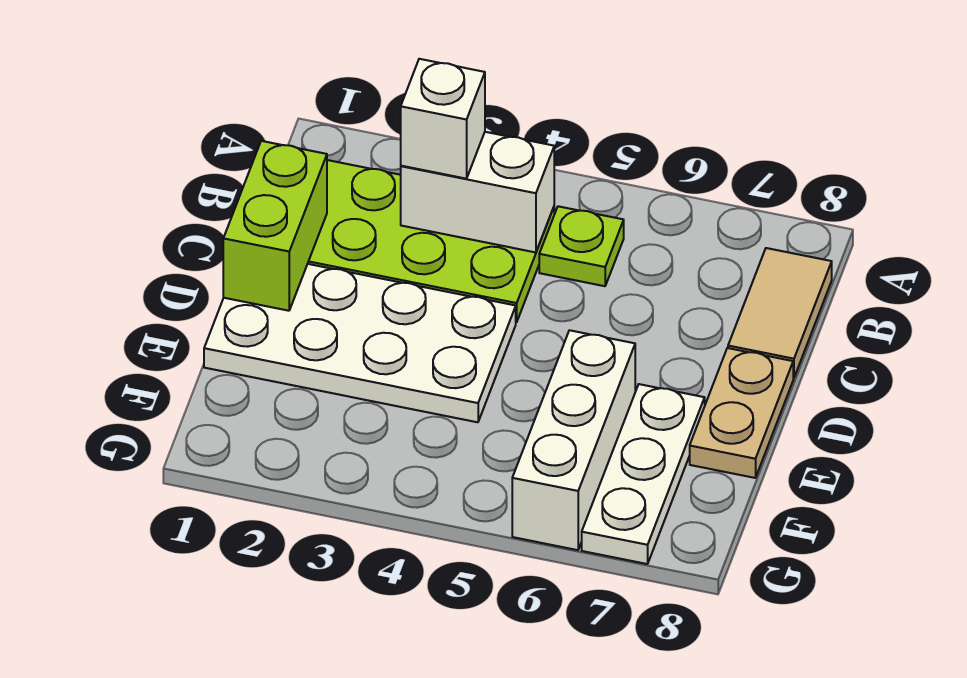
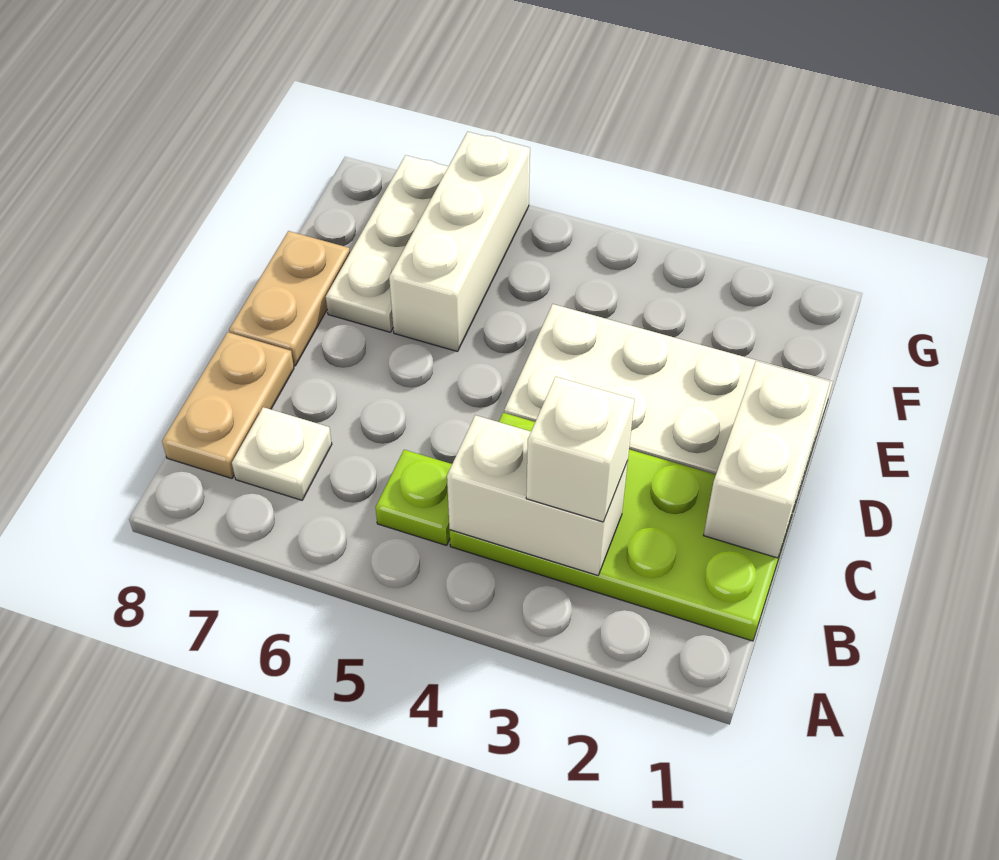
none -> white plate B7 level 1
tan tile B8:C8 level 1 -> tan plate B8:C8 level 1
lime brick C1:D1 level 2 -> white brick C1:D1 level 2

